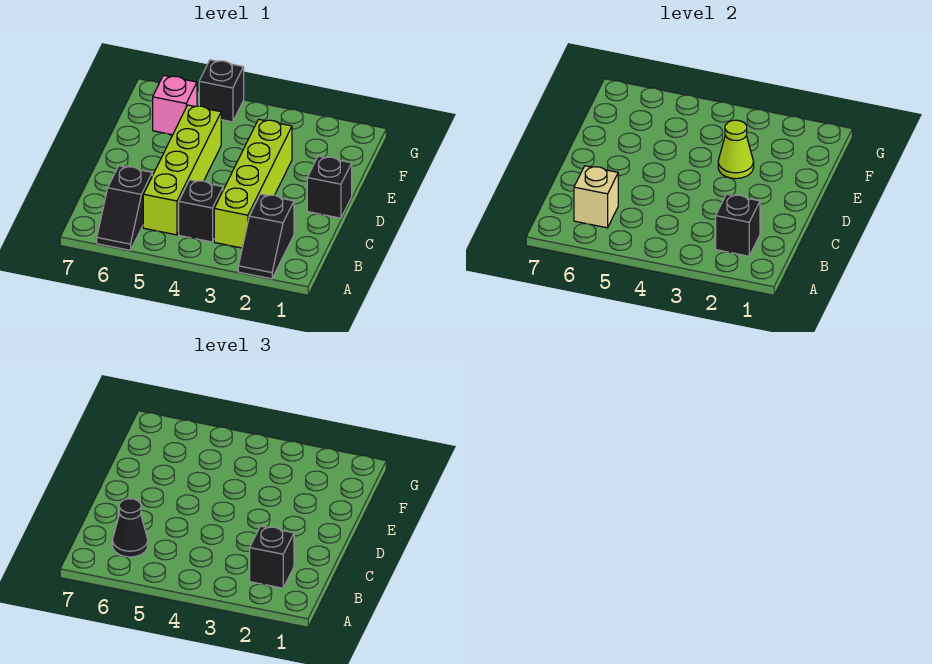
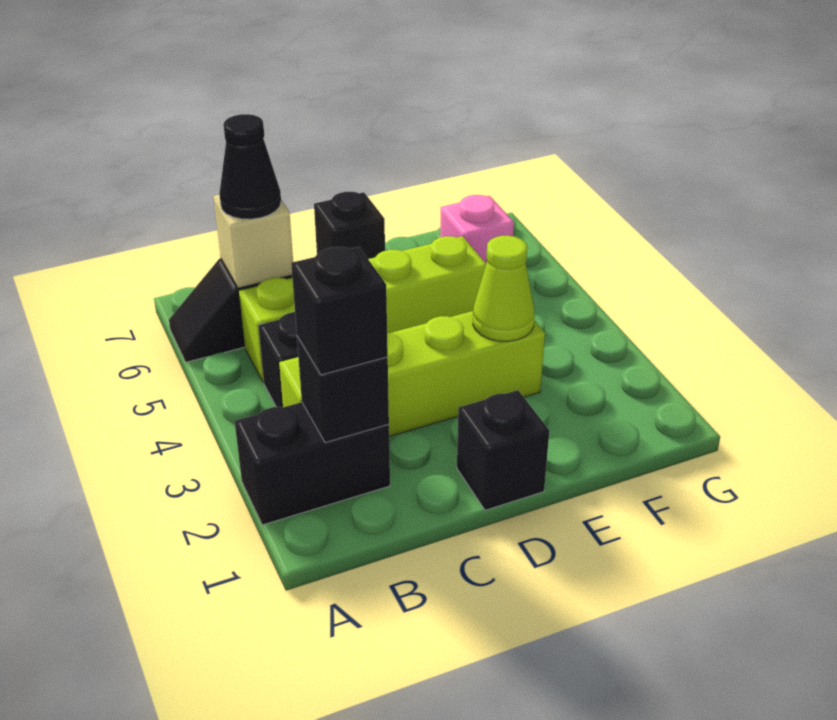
black slope A2:B2 level 1 top B -> black brick A2:B2 level 1
black brick G5 level 1 -> black brick D7 level 1

